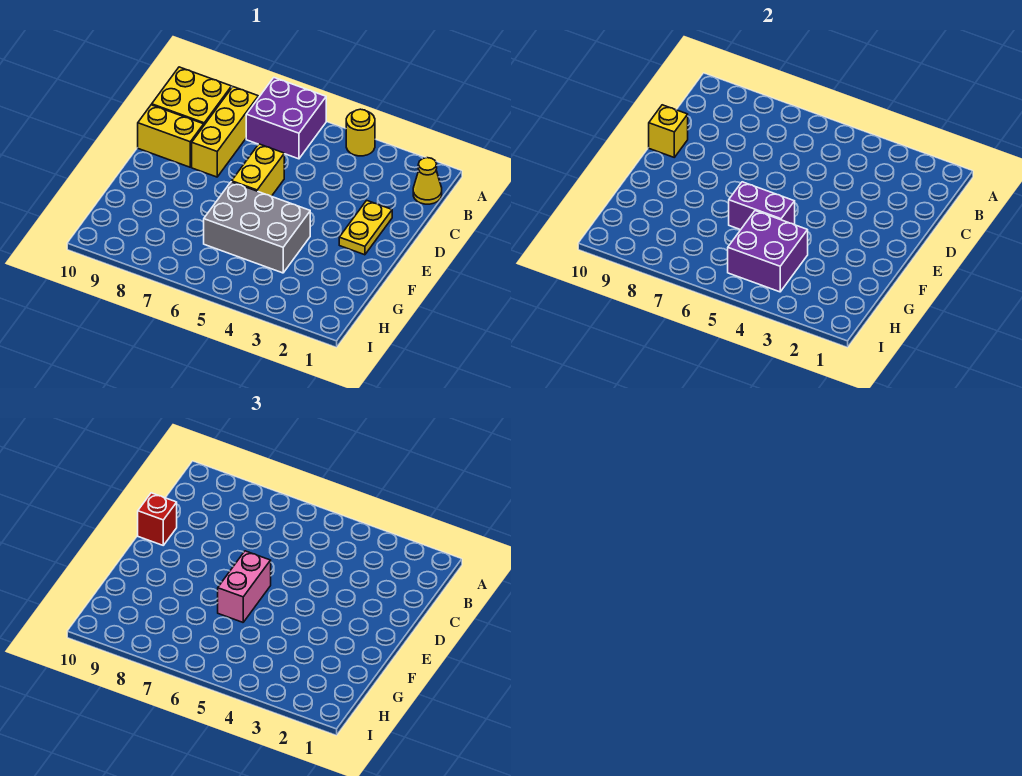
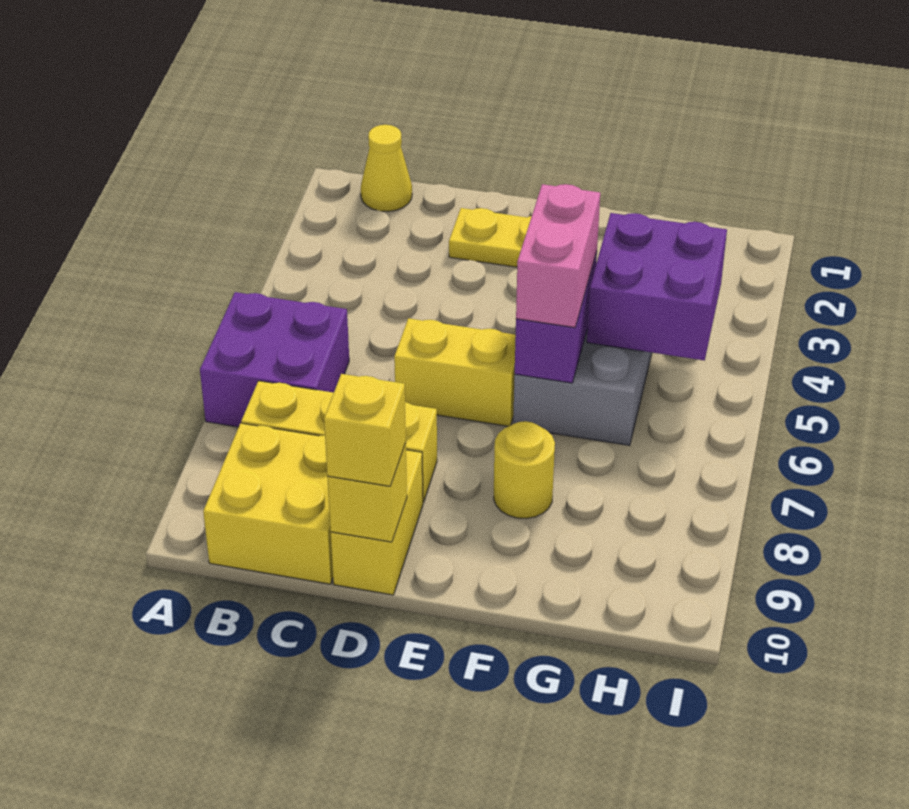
yellow round brick A4 level 1 -> yellow round brick F8 level 1
red brick D10 level 3 -> yellow brick D10 level 3
pink brick E6:F6 level 3 -> pink brick F5:F6 level 3

